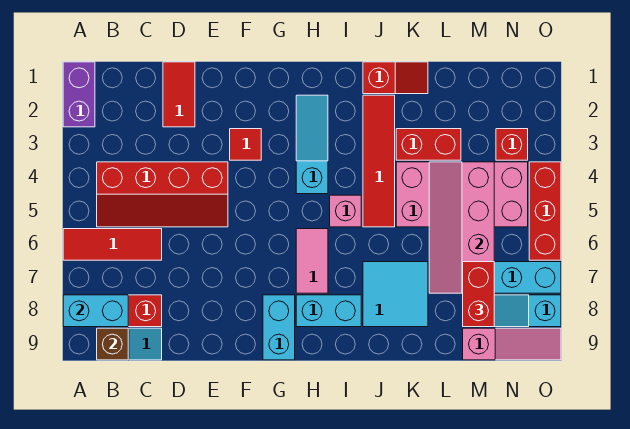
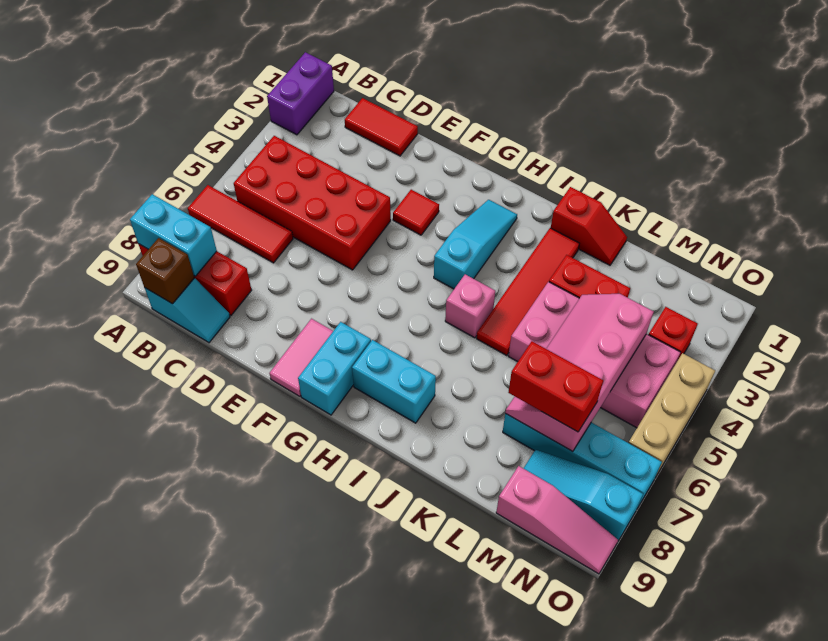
red slope B4:E5 level 1 top 4 -> red brick B4:E5 level 1
red tile D1:D2 level 1 -> red tile C1:D1 level 1
pink tile H6:H7 level 1 -> pink tile F8:F9 level 1
cyan tile J7:K8 level 1 -> none
red brick M7:M8 level 3 -> red brick L7:M7 level 3
red brick O4:O6 level 1 -> tan brick O4:O6 level 1

